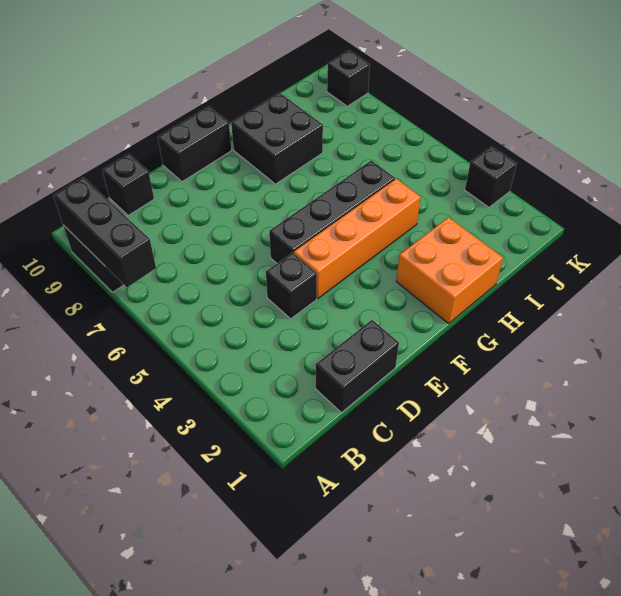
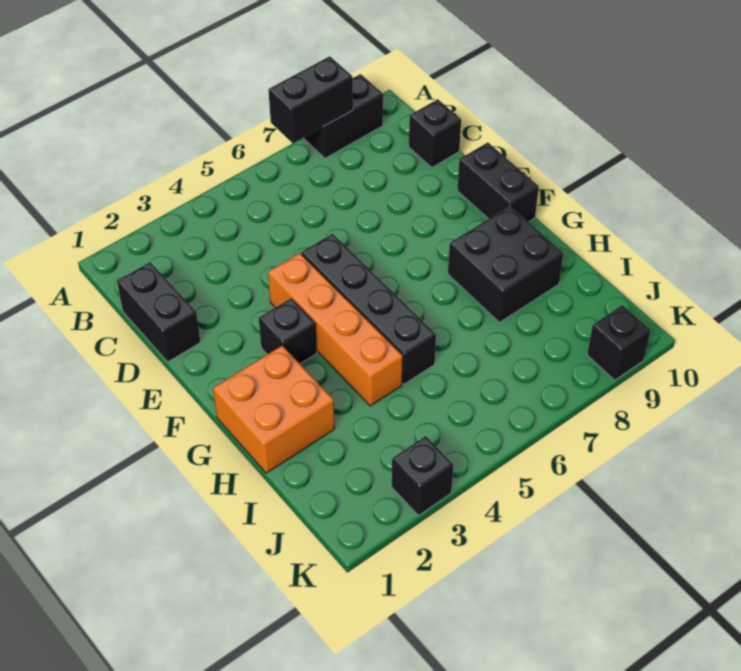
black brick A7:A9 level 2 -> black brick A7:A8 level 2
black brick D4 level 1 -> black brick F3 level 1

